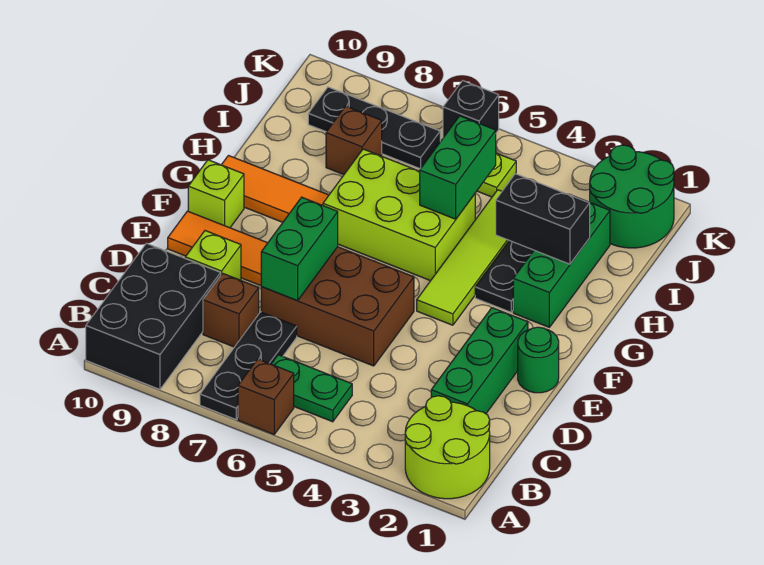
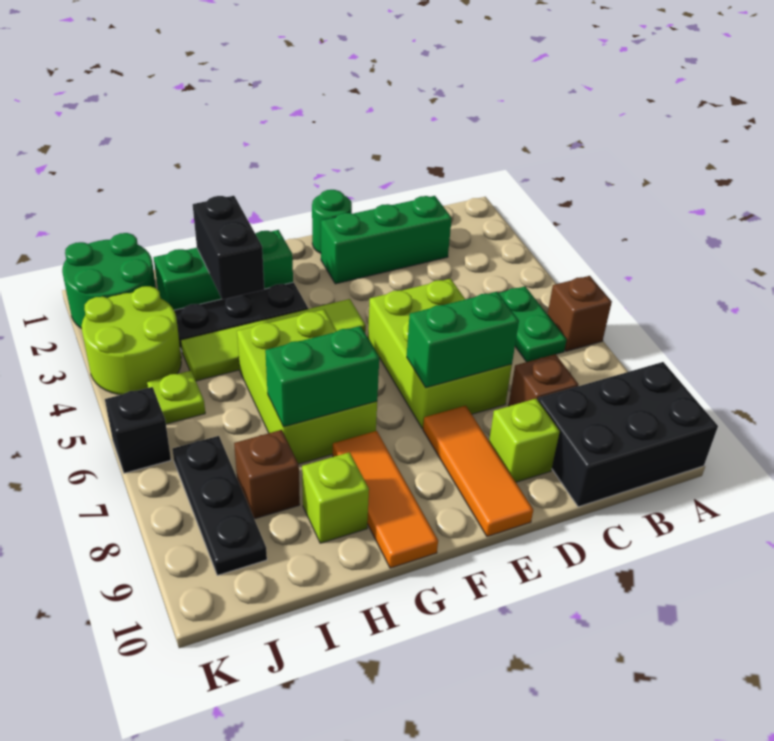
lime round brick A1:B2 level 1 -> lime round brick J3:K4 level 1
black plate A7:C7 level 1 -> none
brown brick D5:E7 level 1 -> lime brick D5:E7 level 1
lime brick F10 level 1 -> lime brick H9 level 1
green brick H5:I5 level 2 -> green brick G7:H7 level 2

